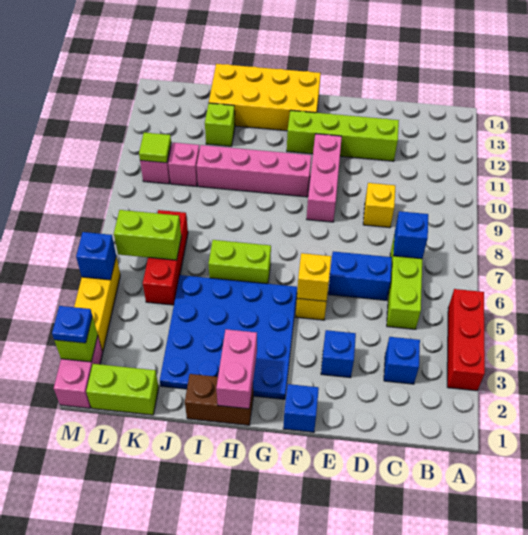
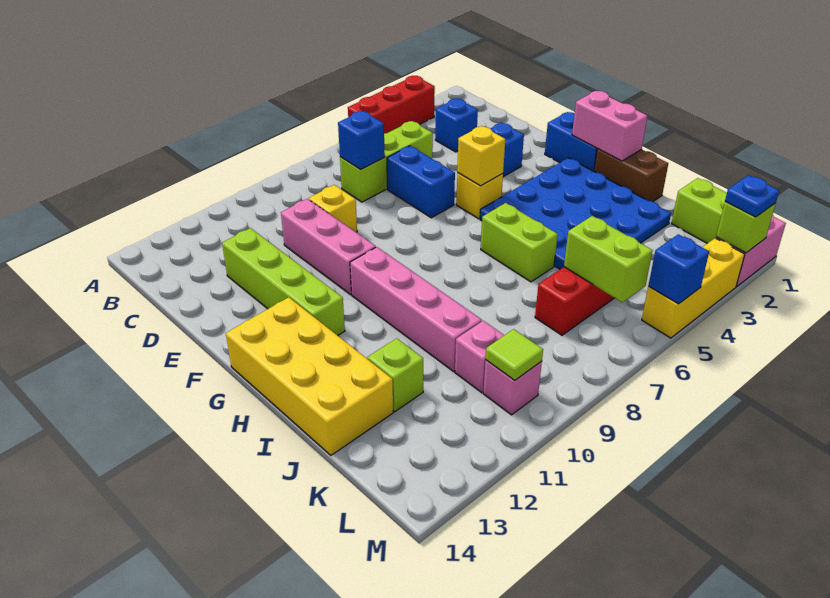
blue brick F1 level 1 -> blue brick F1:G1 level 1
pink brick F9:F11 level 1 -> pink brick D10:F10 level 1
pink brick H1:H2 level 2 -> pink brick G1:H1 level 2

